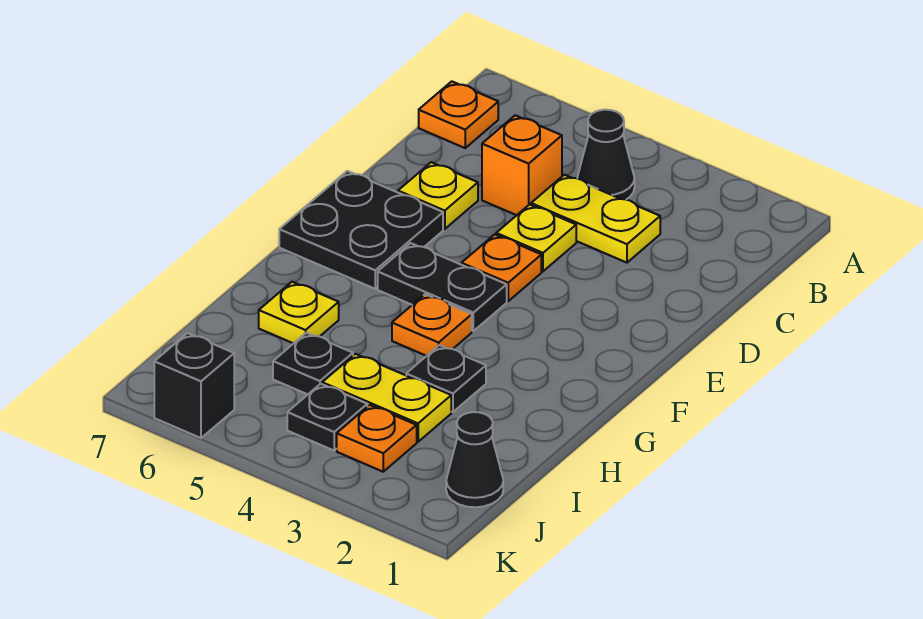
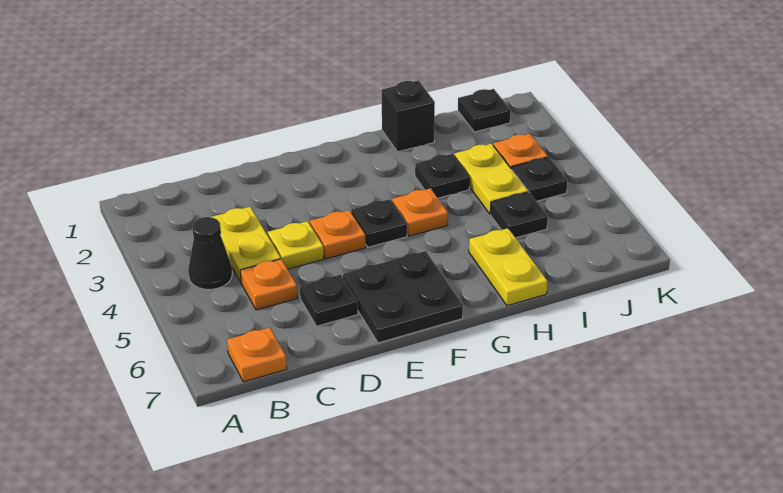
orange brick C5 level 1 -> orange plate C5 level 1
yellow plate D6 level 1 -> black plate D6 level 1
black plate F4:F5 level 1 -> black plate F4 level 1
yellow plate H6 level 1 -> yellow plate H6:H7 level 1
black cone J1 level 1 -> black plate J1 level 1
black brick K6 level 1 -> black brick H1 level 1

